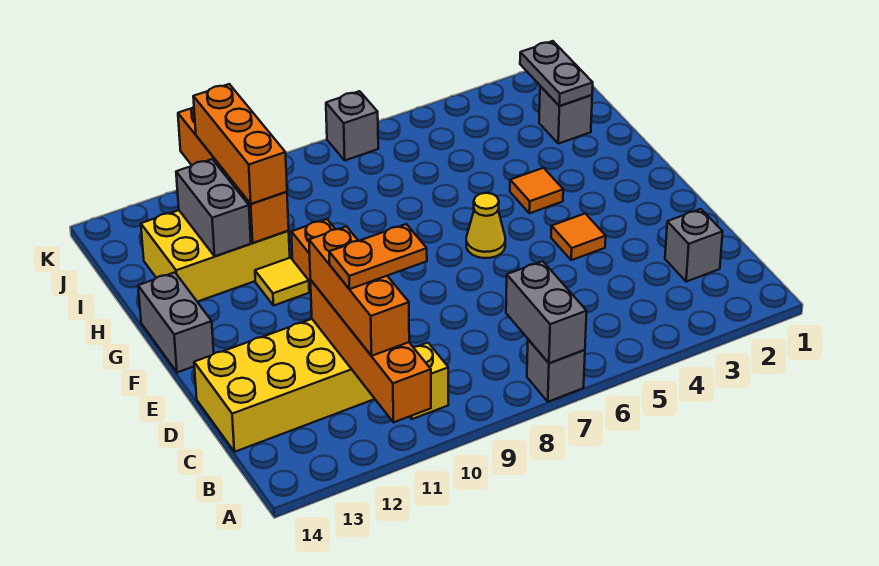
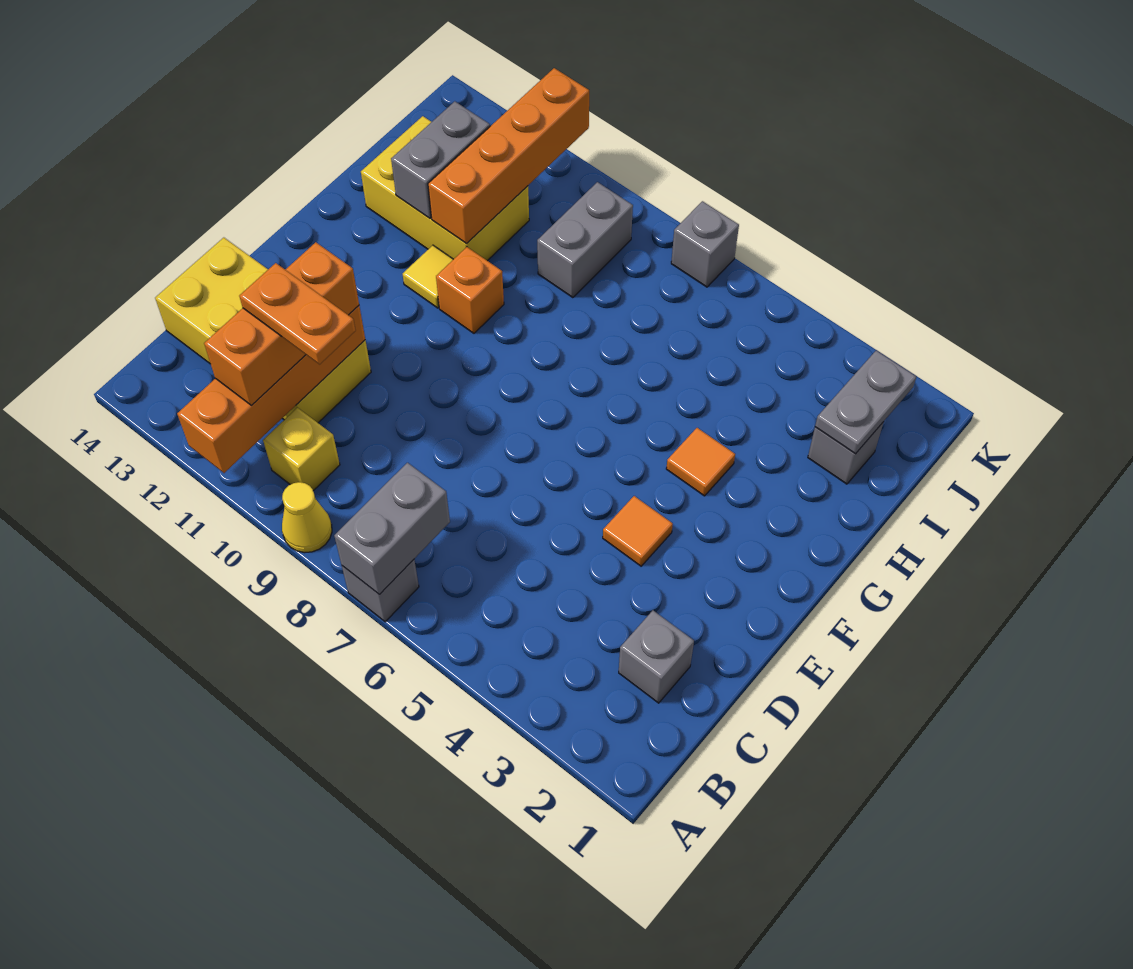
yellow cone F6 level 1 -> yellow cone A9 level 1
grey brick F14:G14 level 1 -> grey brick I9:J9 level 1
orange brick H11:J11 level 3 -> none

